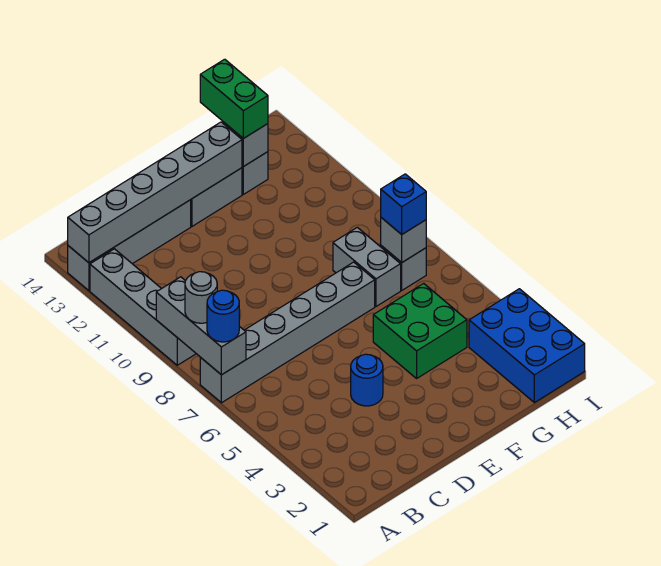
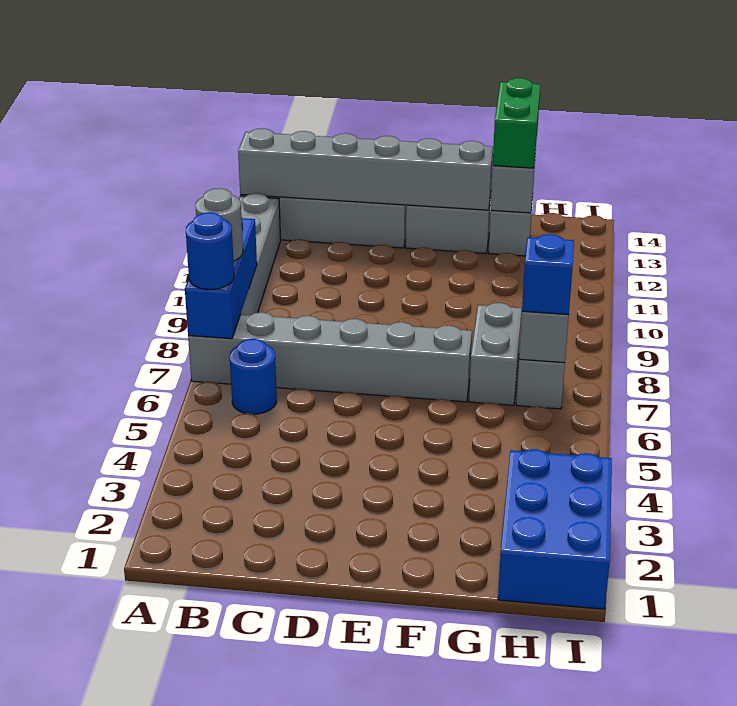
grey brick A7:A9 level 2 -> blue brick A7:A9 level 2
blue round brick D4 level 1 -> blue round brick B6 level 1
green brick F4:G5 level 1 -> none

